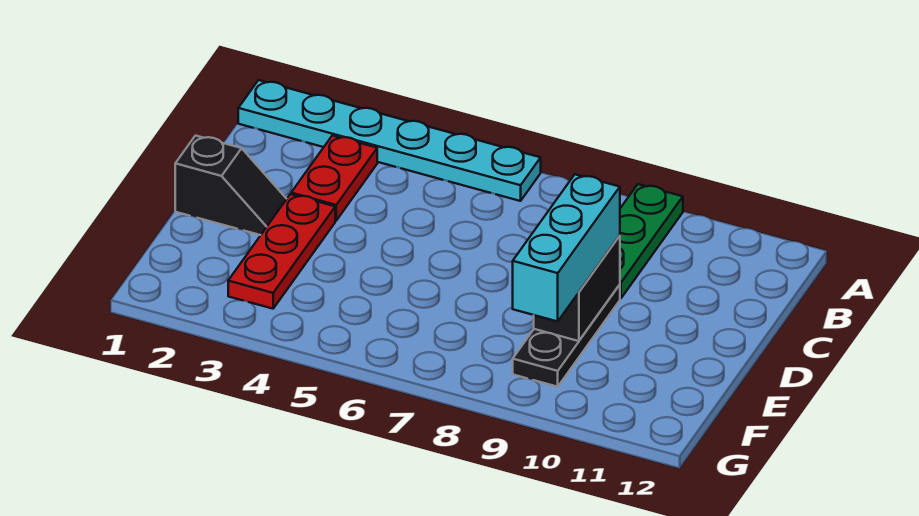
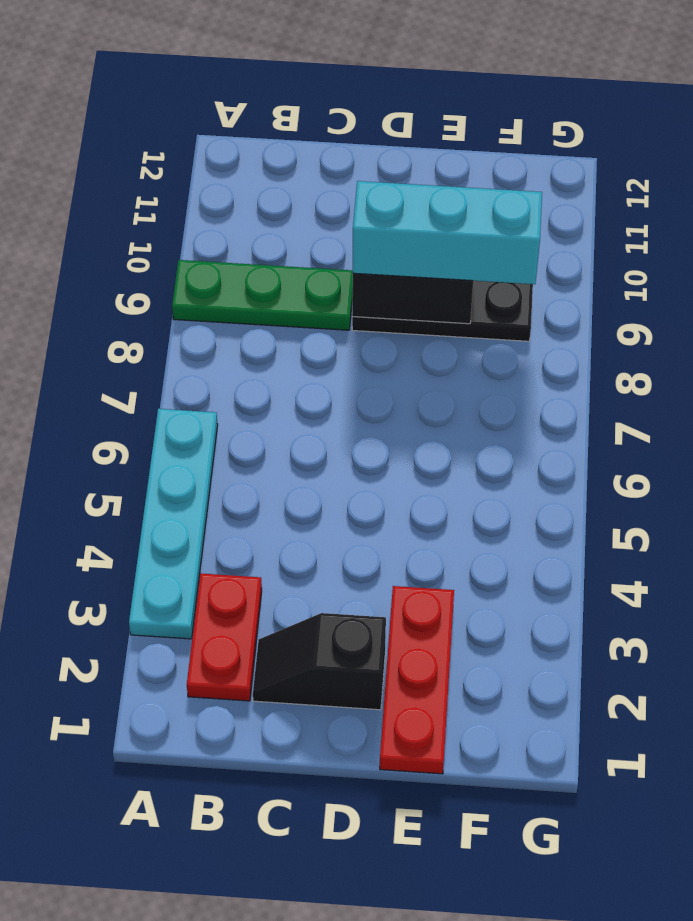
cyan plate A1:A6 level 1 -> cyan plate A3:A6 level 1
red plate B3:C3 level 1 -> red plate B2:B3 level 1
black slope D1:D2 level 1 top 1 -> black slope C2:D2 level 1 top D
red plate D3:F3 level 1 -> red plate E1:E3 level 1

